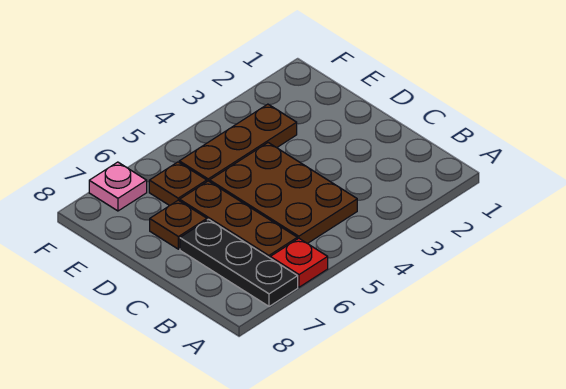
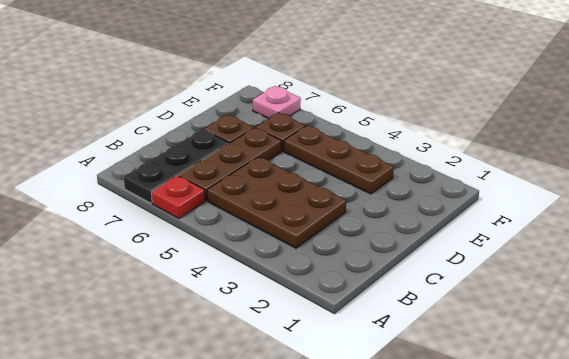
brown plate B4:D5 level 1 -> brown plate B3:C5 level 1

